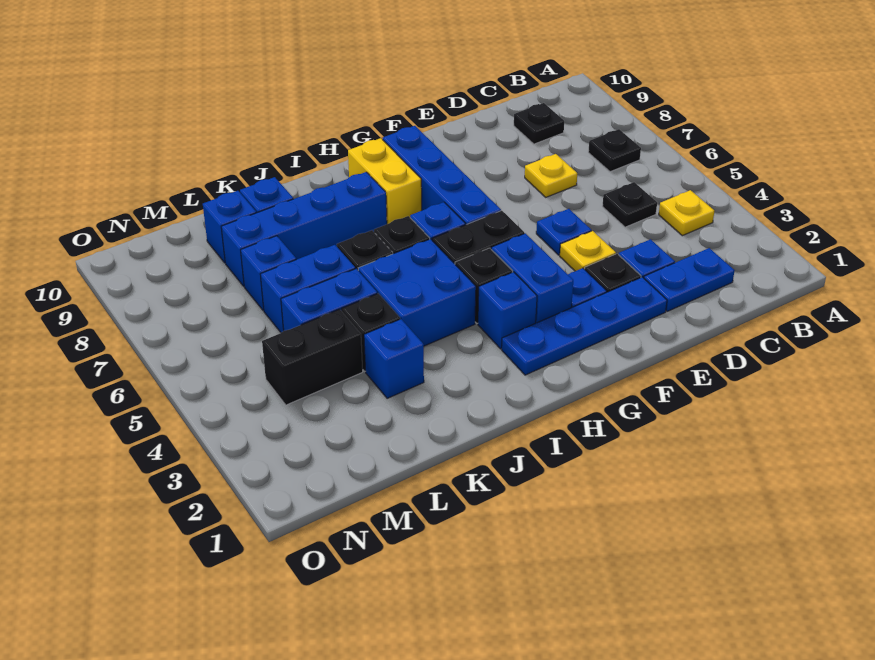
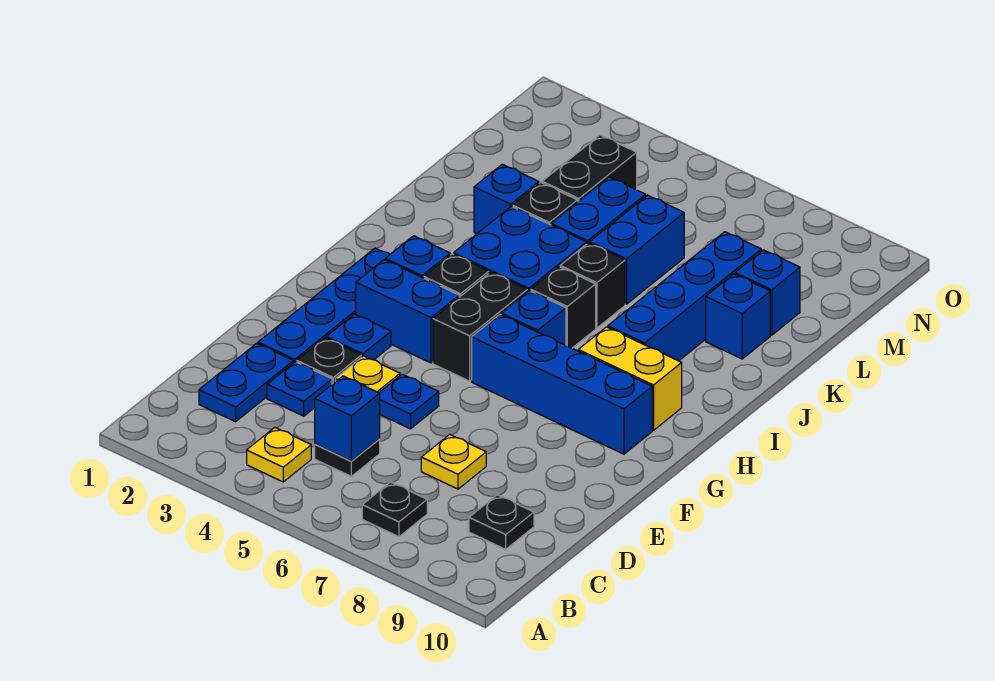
blue brick L7 level 1 -> blue brick C5 level 2

